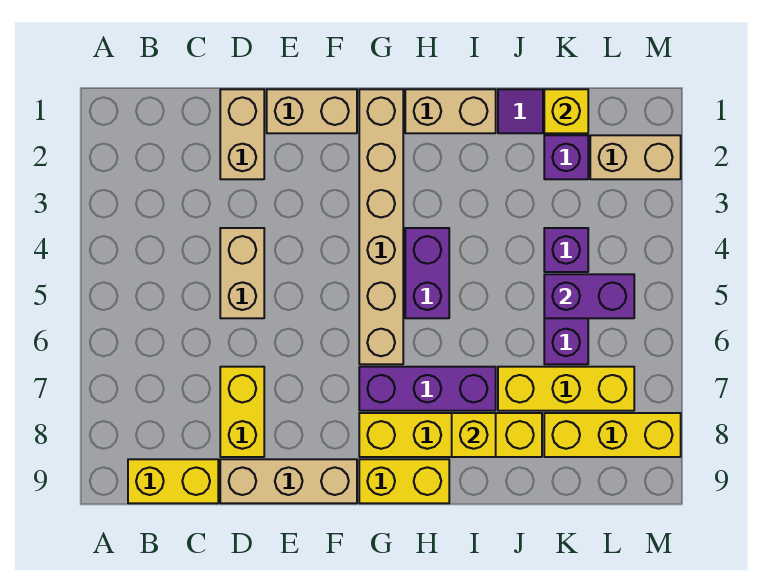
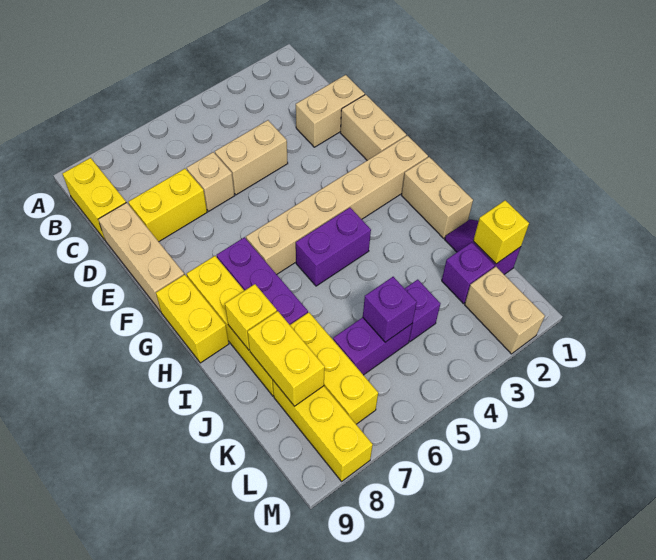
none -> tan brick D6 level 1
none -> yellow brick J8:K8 level 2
purple brick K5:L5 level 2 -> purple brick K5 level 2

